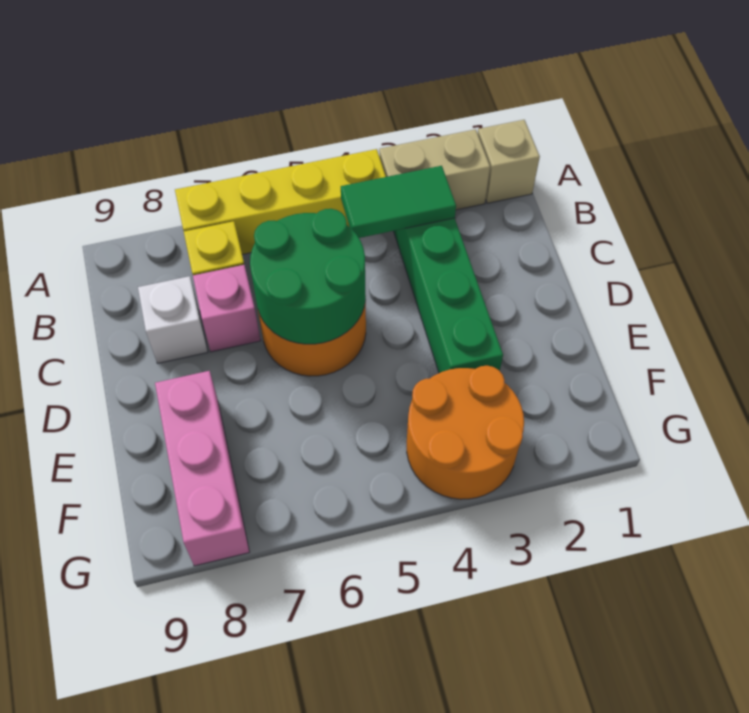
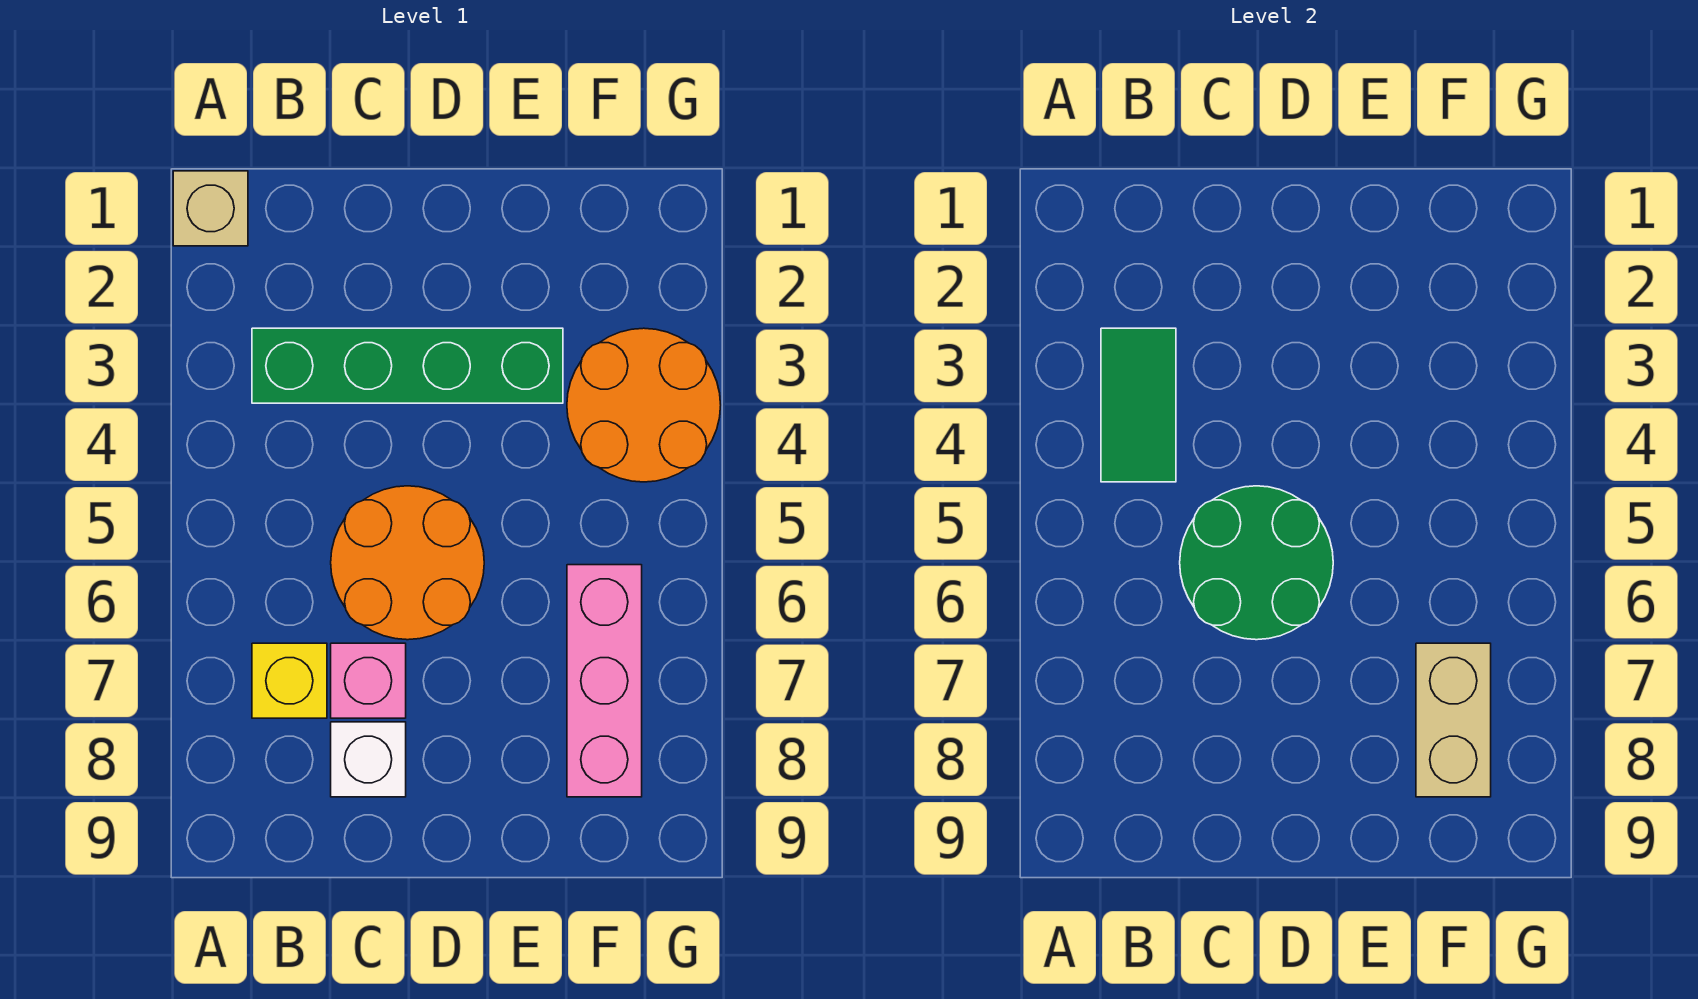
tan brick A2:A3 level 1 -> tan brick F7:F8 level 2
yellow brick A4:A7 level 1 -> none
pink brick E8:G8 level 1 -> pink brick F6:F8 level 1

